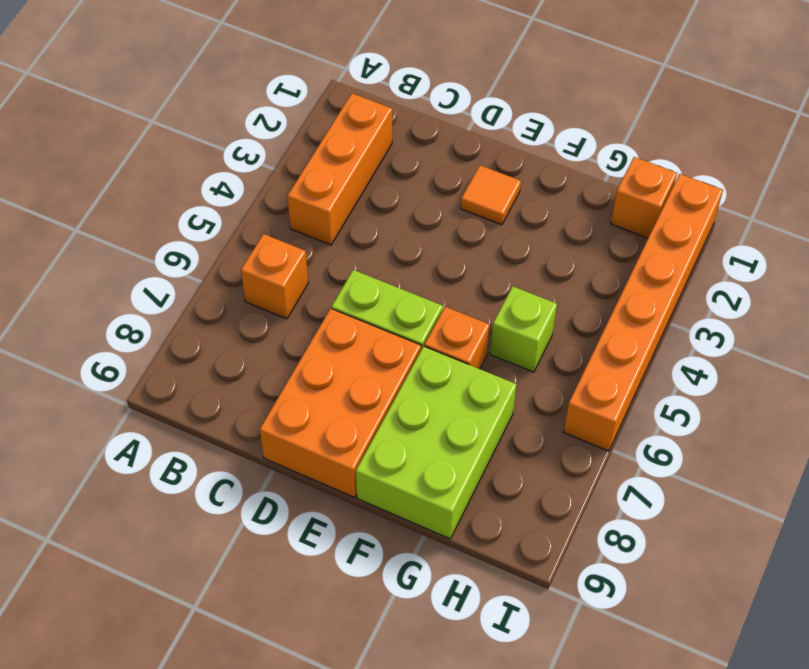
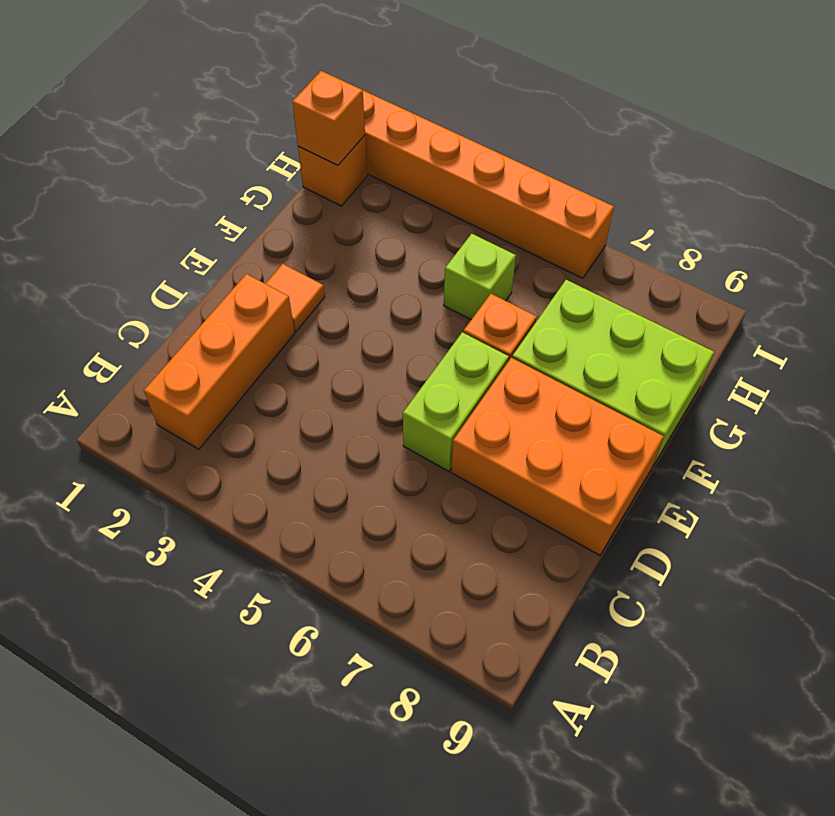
orange brick B2:B4 level 1 -> orange brick B2:D2 level 1
orange brick B6 level 1 -> orange brick H1 level 2

